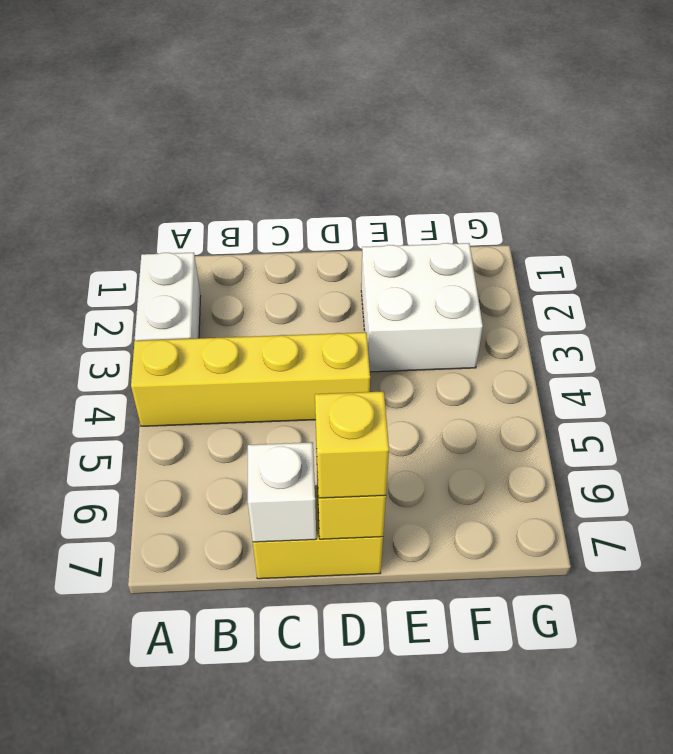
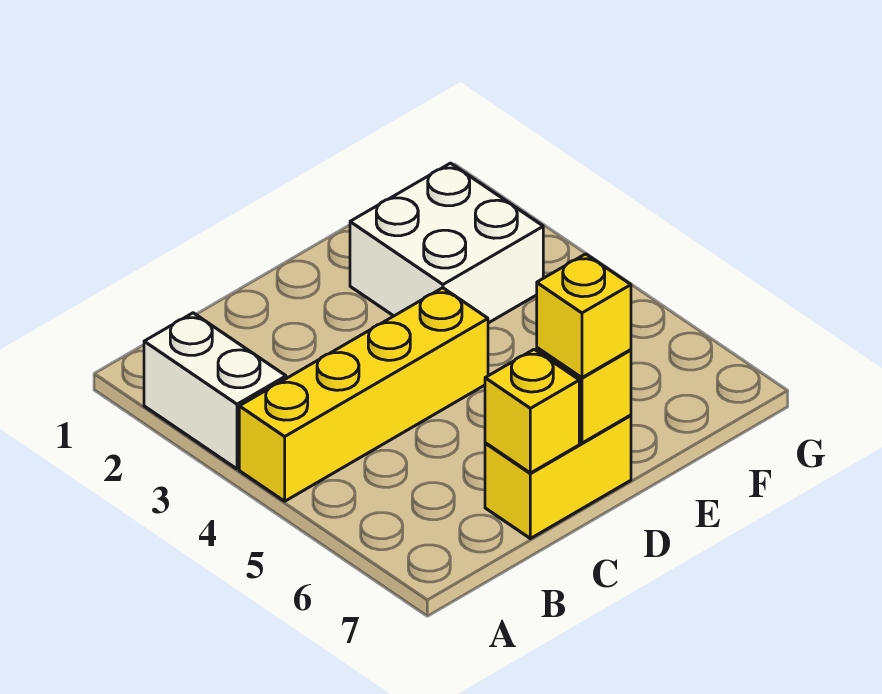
white brick C7 level 2 -> yellow brick C7 level 2

